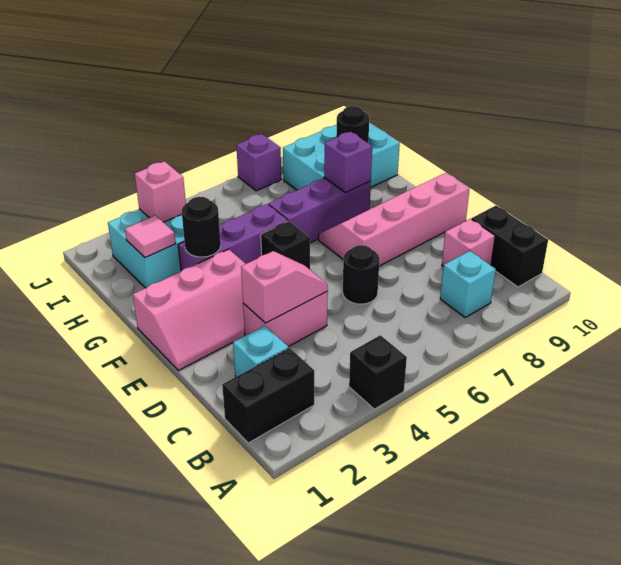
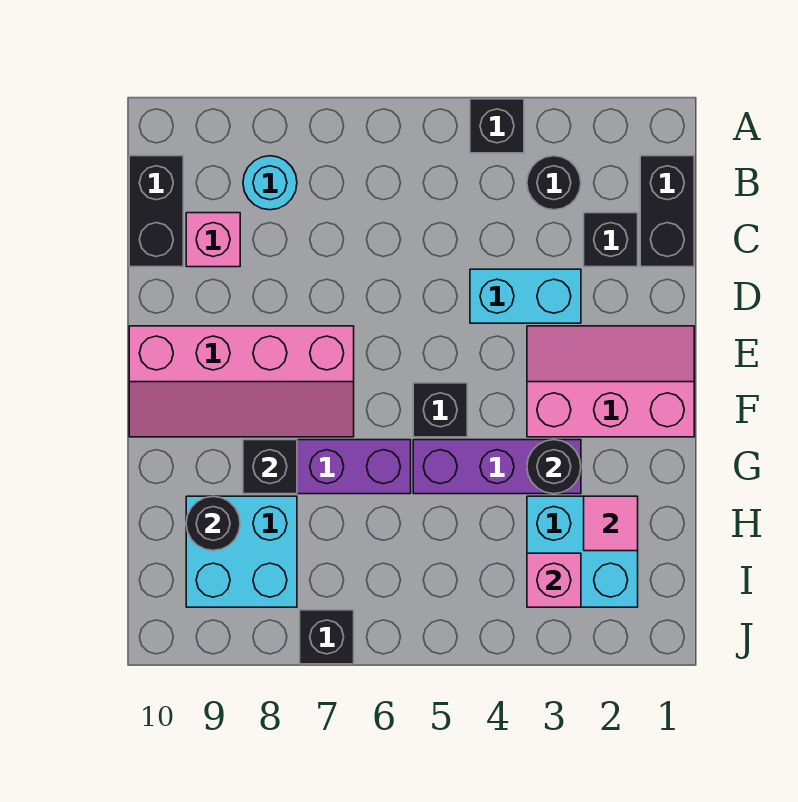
black brick B1:B2 level 1 -> black brick B1:C1 level 1
cyan brick B8 level 1 -> cyan round brick B8 level 1
cyan brick C2 level 1 -> black brick C2 level 1
pink brick D3:D4 level 1 -> cyan brick D3:D4 level 1
pink slope D3:D4 level 2 top 3 -> none
black round brick D6 level 1 -> black round brick B3 level 1
purple brick G8 level 2 -> black brick G8 level 2
cyan brick H8:I10 level 1 -> cyan brick H8:I9 level 1
purple brick J7 level 1 -> black brick J7 level 1

